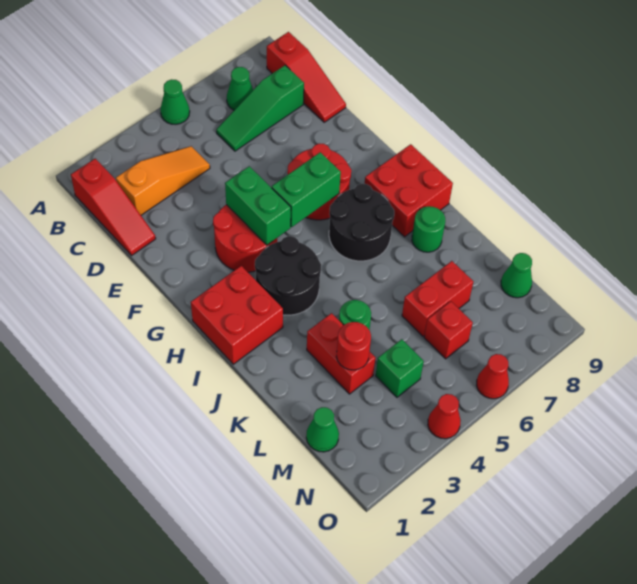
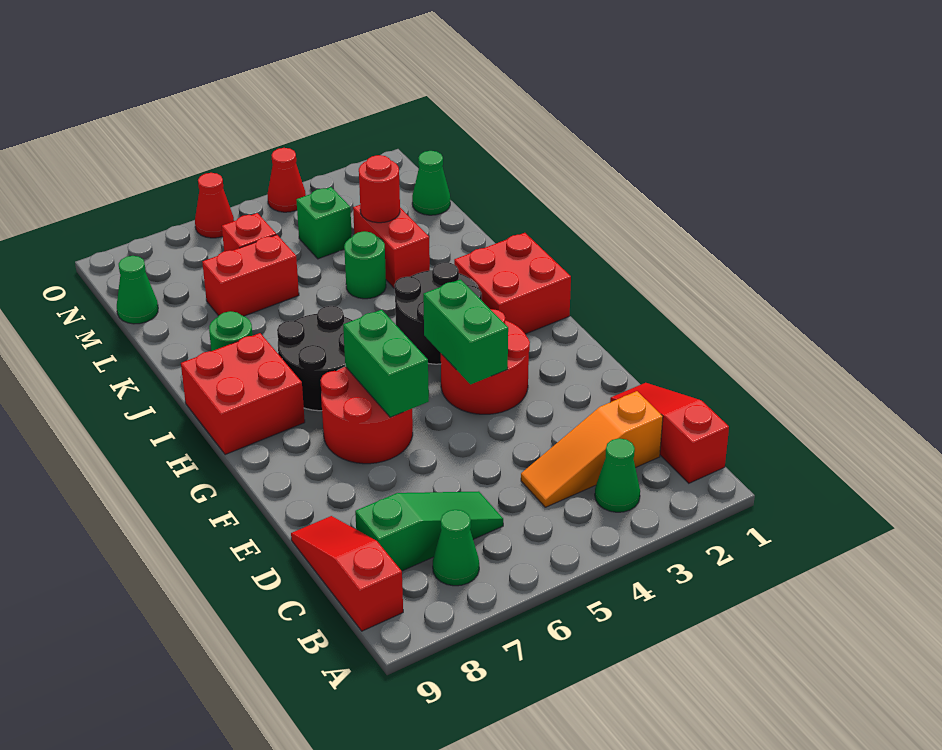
green cone A5 level 1 -> green cone B3 level 1
green brick G5:G6 level 2 -> green brick F6:G6 level 2

